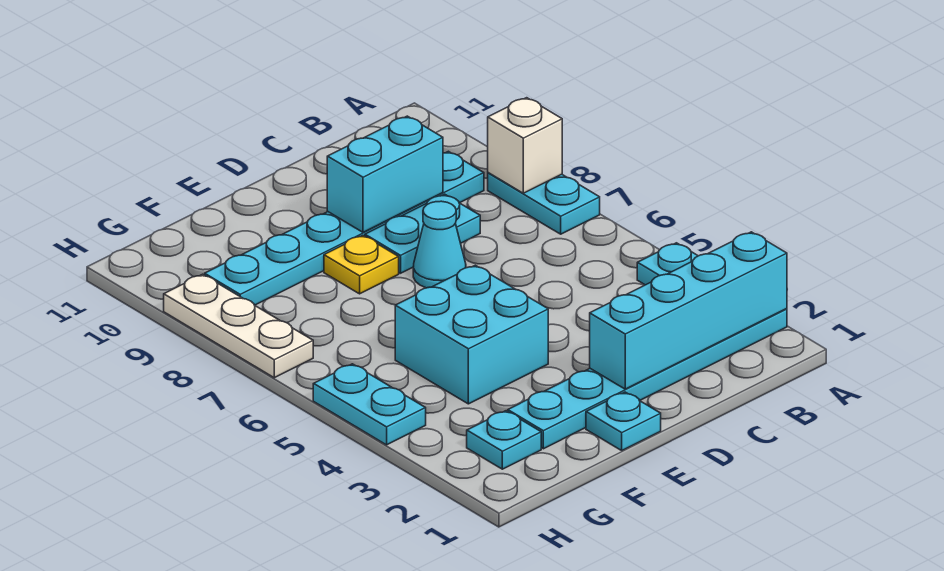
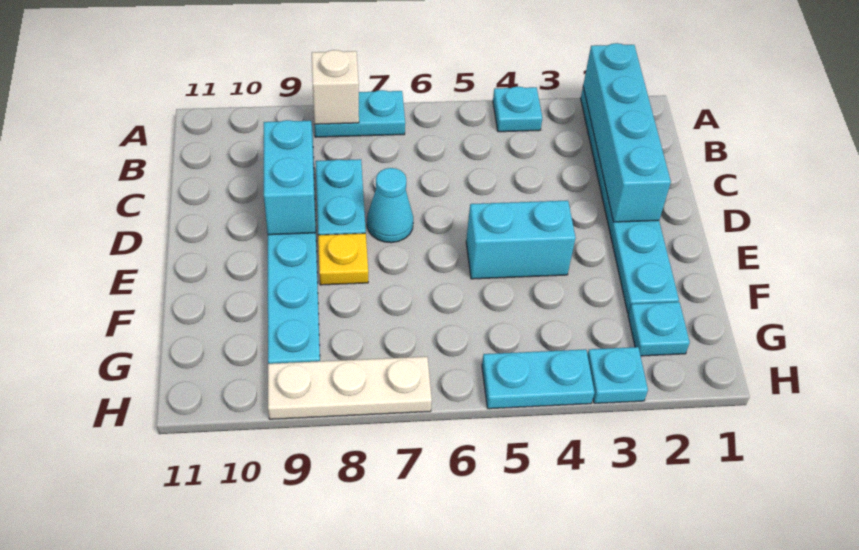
cyan plate E1 level 1 -> cyan plate H3 level 1
cyan brick E4:F5 level 1 -> cyan brick E4:E5 level 1

